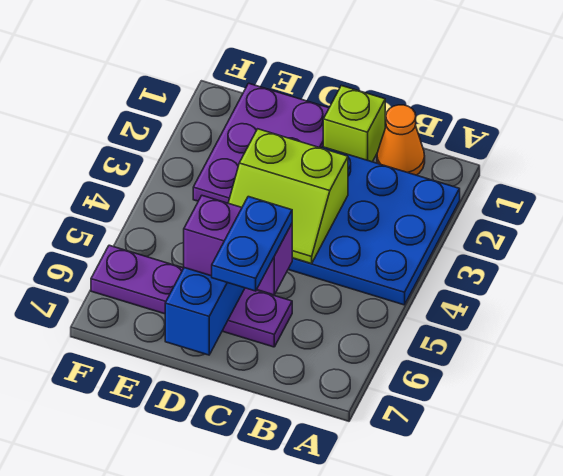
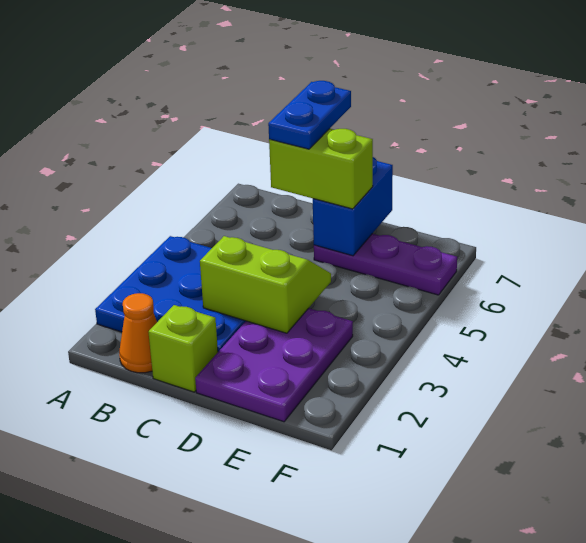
purple plate C6:F6 level 1 -> purple plate D6:F6 level 1
purple brick C6:D6 level 3 -> lime brick C6:D6 level 3

